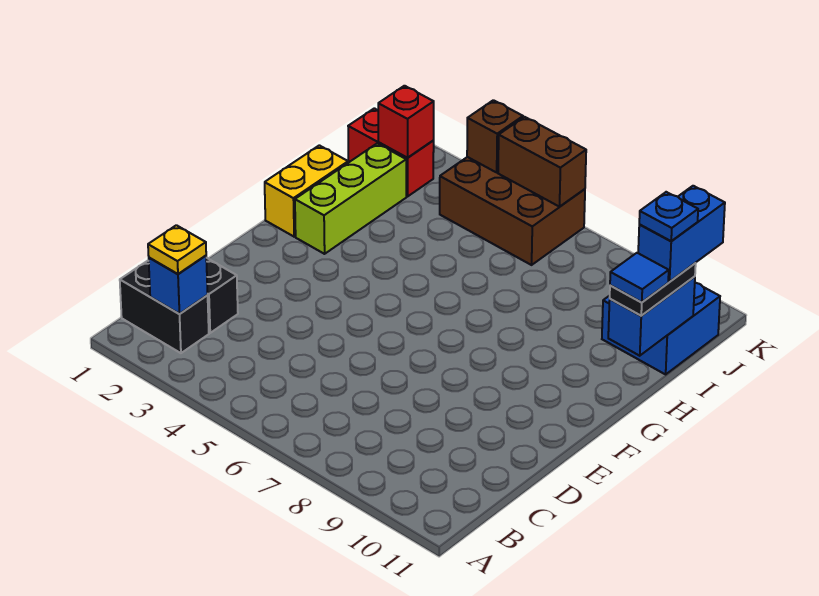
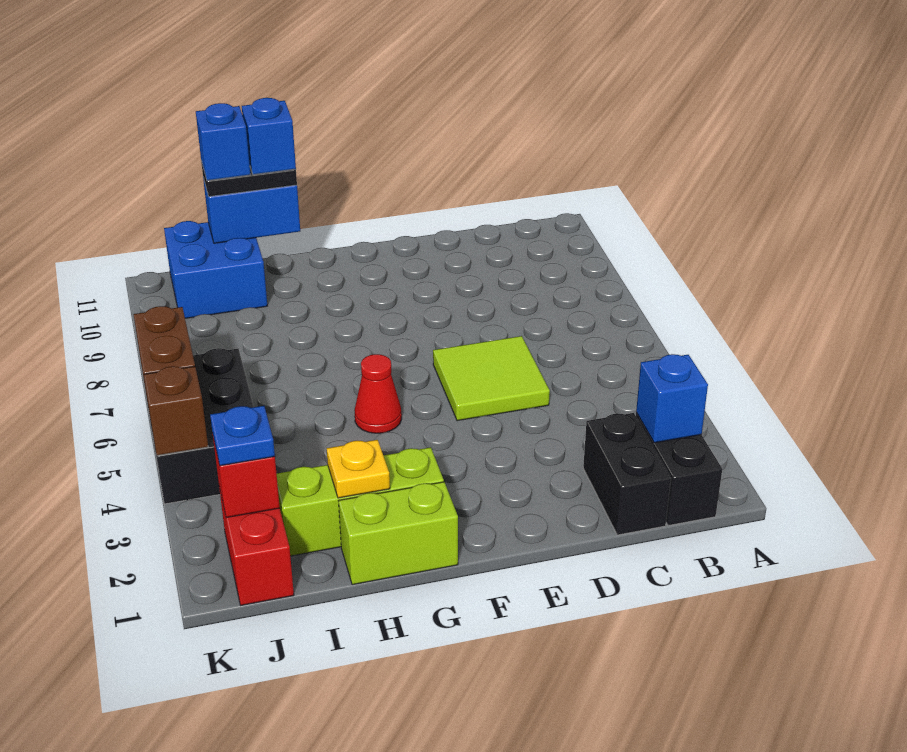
yellow plate B2 level 3 -> yellow plate H2 level 2
none -> lime tile D5:E6 level 1
yellow brick G1:H1 level 1 -> lime brick G1:H1 level 1
none -> red cone G5 level 1
blue tile H11 level 4 -> blue brick H11 level 4
blue brick I11:J11 level 4 -> blue brick I11 level 4
blue plate I11 level 5 -> blue plate J2 level 3
brown brick J4:K6 level 1 -> black brick J4:K6 level 1

